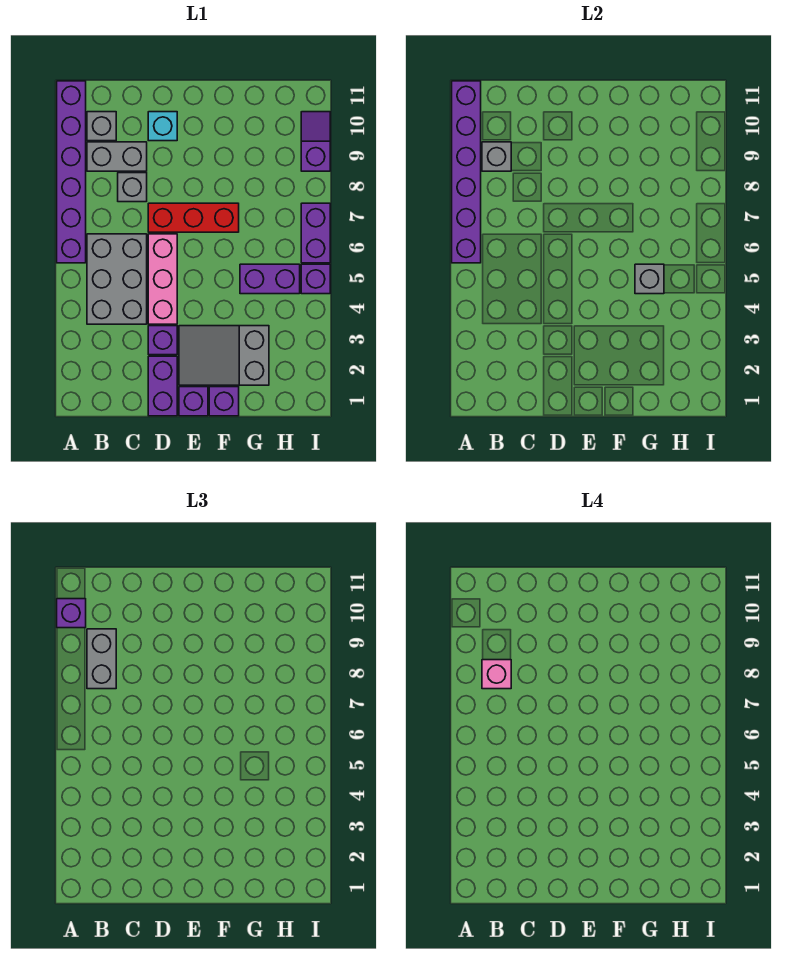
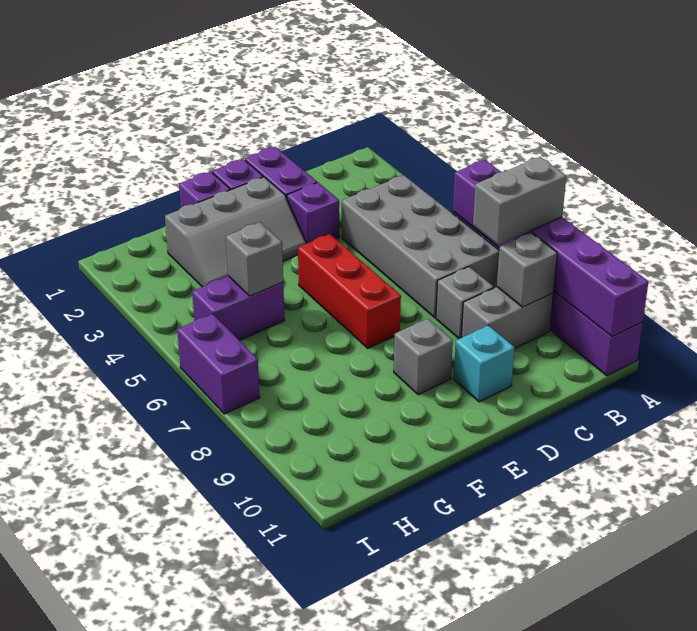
purple brick A10 level 3 -> none
grey brick B4:C6 level 1 -> grey brick B4:C7 level 1
grey brick B8:B9 level 3 -> grey brick A8:B8 level 3
pink brick B8 level 4 -> none
grey brick B10 level 1 -> grey brick E9 level 1
pink brick D4:D6 level 1 -> none
red brick D7:F7 level 1 -> red brick E5:E7 level 1
grey slope E2:G3 level 1 top G -> grey slope E2:G3 level 1 top 2
purple brick I5 level 1 -> none
purple slope I9:I10 level 1 top 9 -> none

